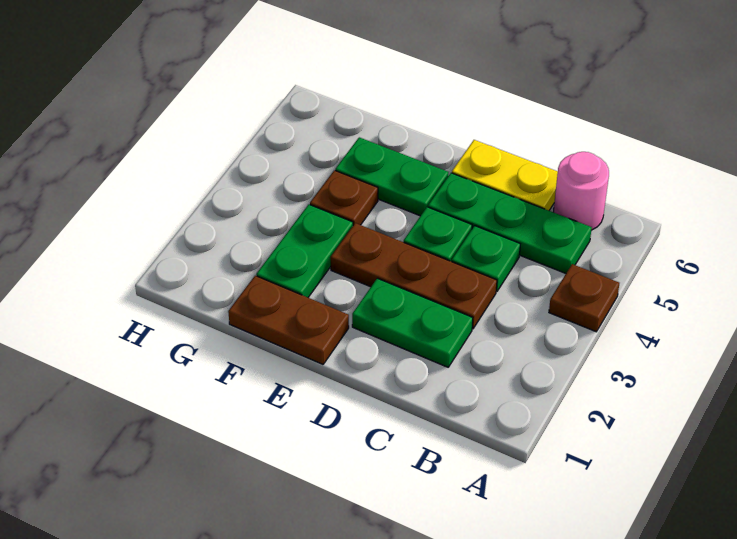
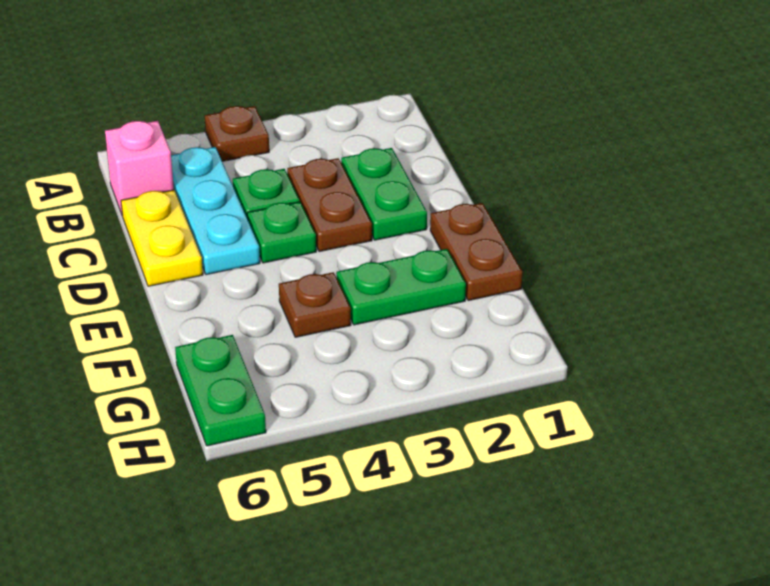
green plate B5:D5 level 1 -> cyan plate B5:D5 level 1
pink round brick B6 level 1 -> pink brick B6 level 1
brown plate C3:E3 level 1 -> brown plate C3:D3 level 1
green plate E5:F5 level 1 -> green plate G6:H6 level 1

